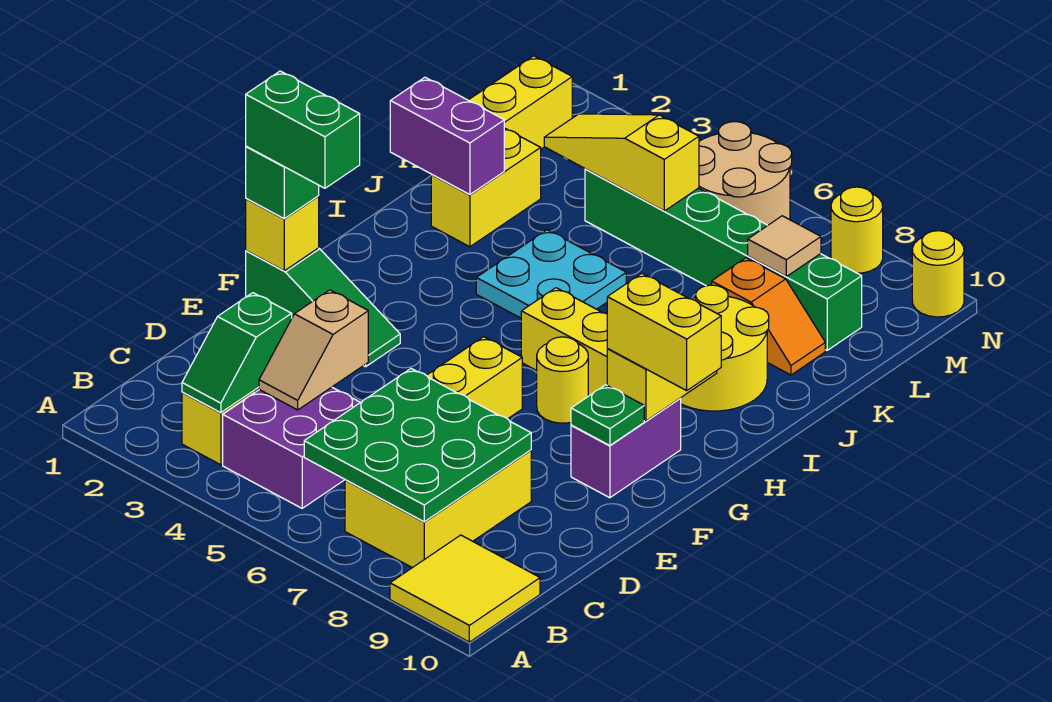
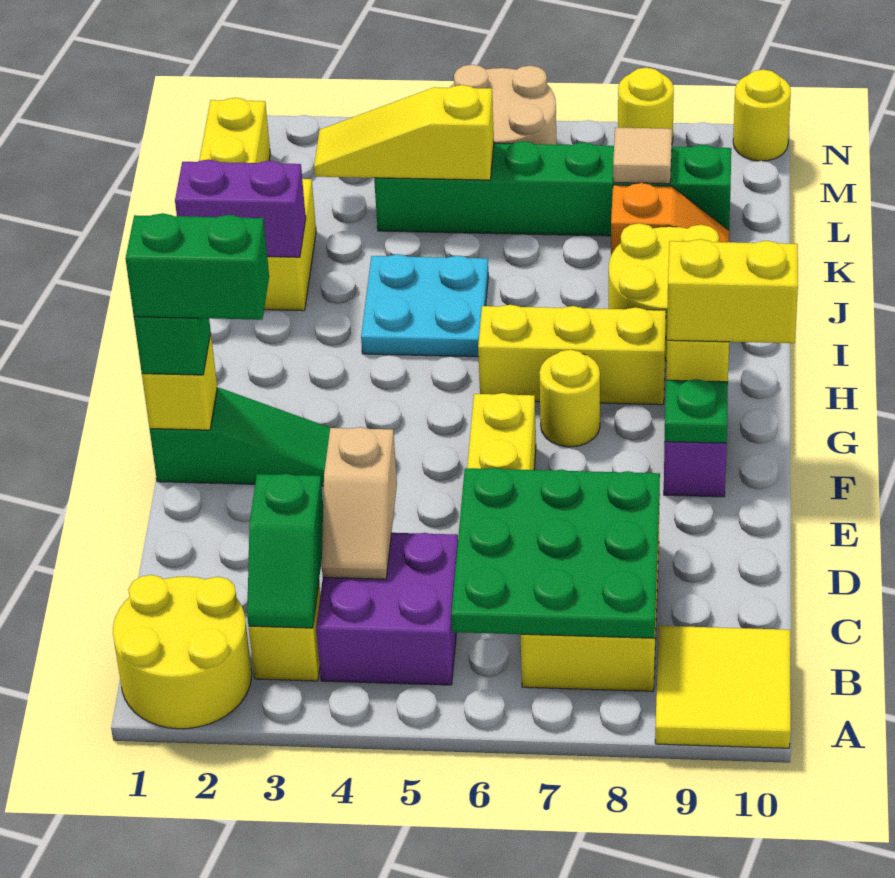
none -> yellow round brick A1:B2 level 1

